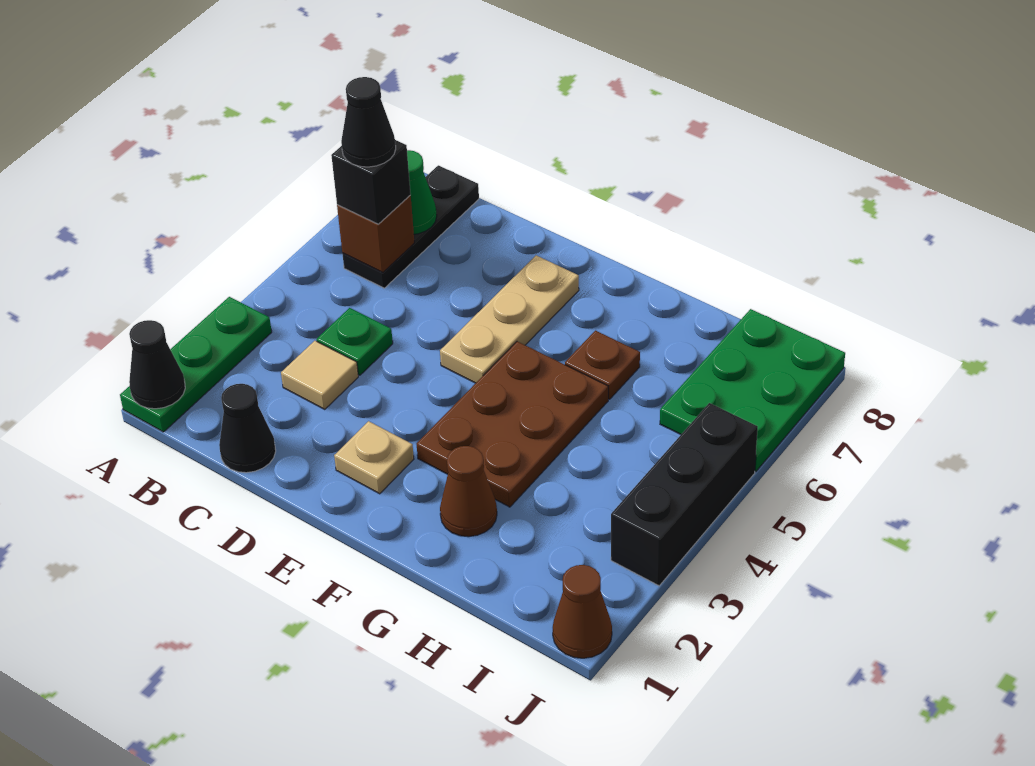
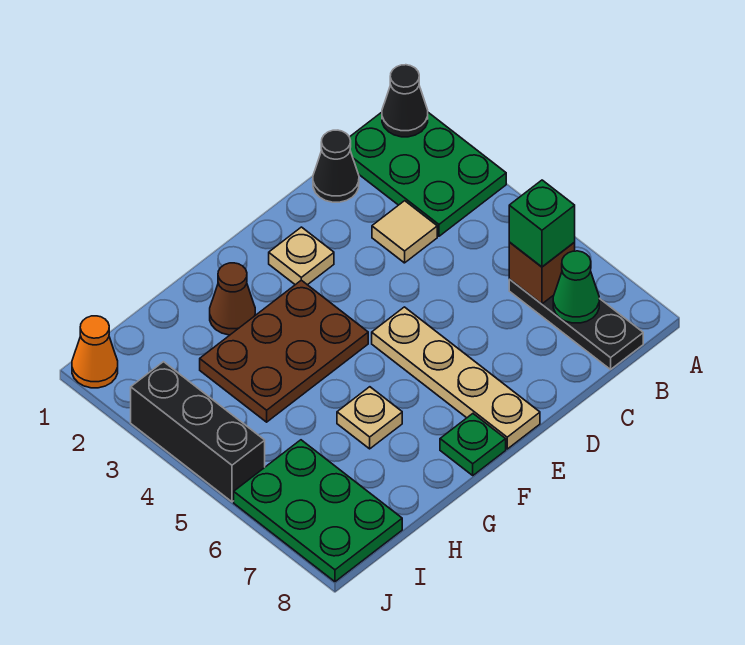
green plate A1:A3 level 1 -> green plate A1:B3 level 1
black brick B6 level 3 -> green brick B6 level 3
black cone B6 level 4 -> none
green plate C4 level 1 -> green plate F8 level 1
tan plate E5:E7 level 1 -> tan plate E5:E8 level 1
brown plate F3:G5 level 1 -> brown plate F3:H4 level 1
brown plate G6 level 1 -> tan plate G6 level 1
brown cone J1 level 1 -> orange cone J1 level 1

